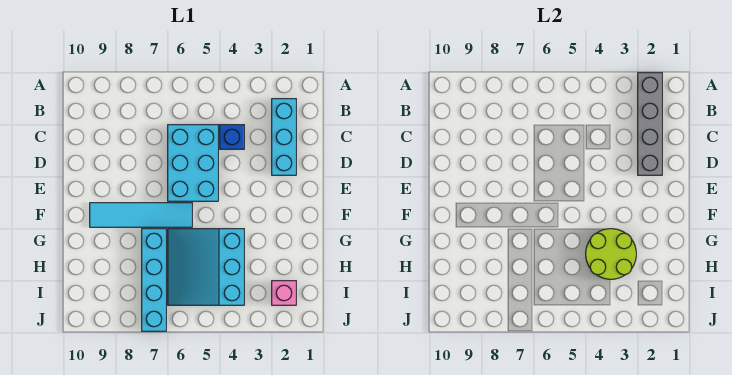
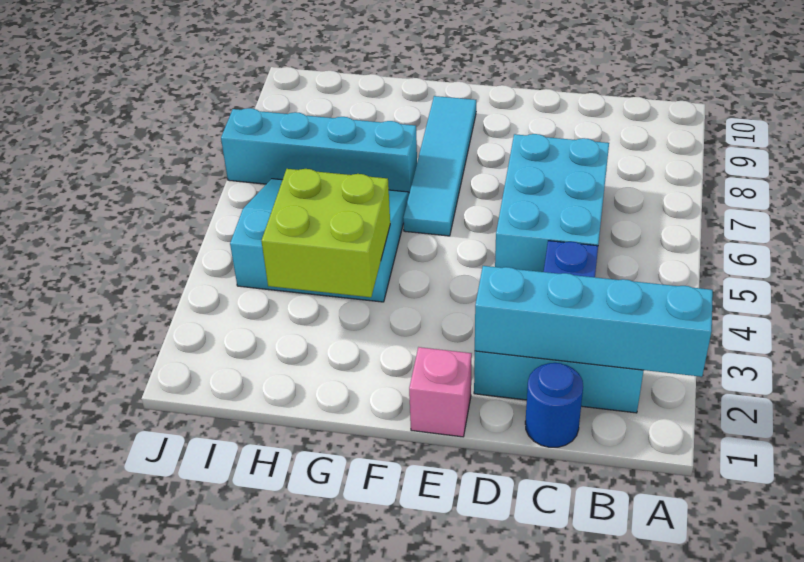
grey brick A2:D2 level 2 -> cyan brick A2:D2 level 2
none -> blue round brick C1 level 1
cyan brick C5:E6 level 1 -> cyan brick C5:D7 level 1
lime round brick G3:H4 level 2 -> lime brick G3:H4 level 2
pink brick I2 level 1 -> pink brick E1 level 1

